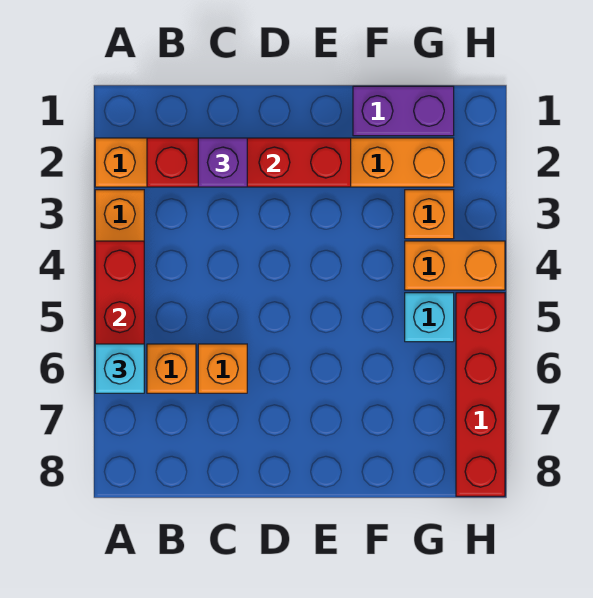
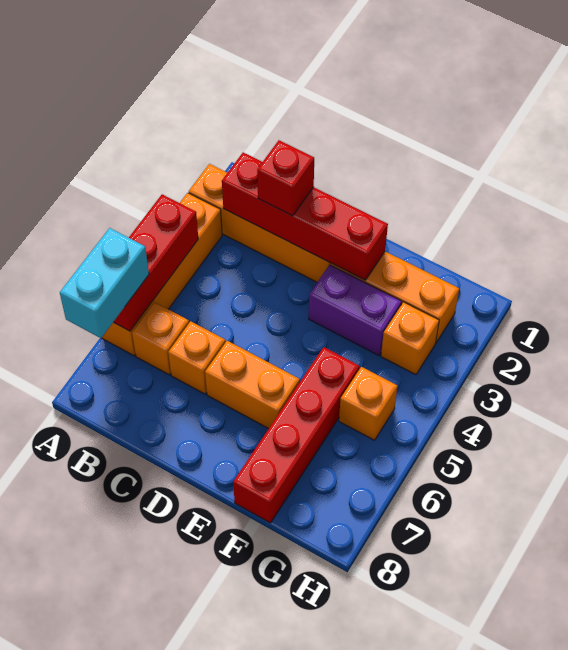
cyan brick A6 level 3 -> cyan brick A6:A7 level 3
purple brick C2 level 3 -> red brick C2 level 3
purple brick F1:G1 level 1 -> purple brick E3:F3 level 1
orange brick G4:H4 level 1 -> orange brick D6:E6 level 1
cyan brick G5 level 1 -> orange brick G5 level 1
red brick H5:H8 level 1 -> red brick F5:F8 level 1

